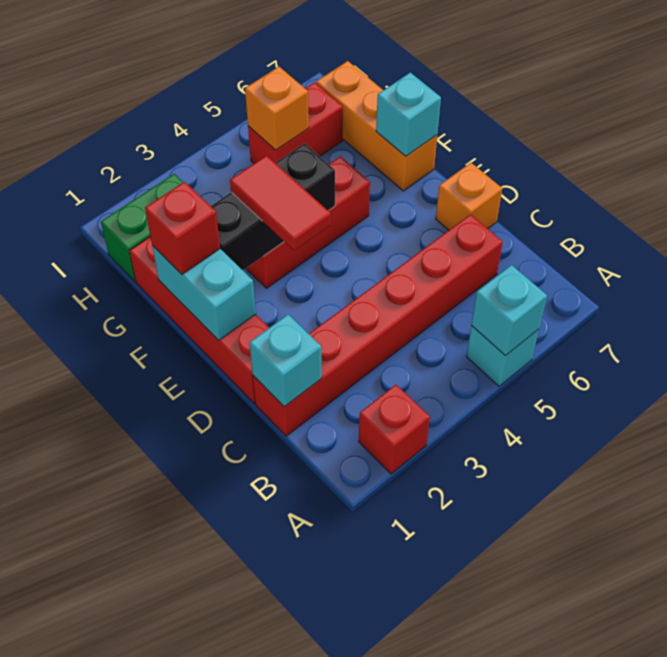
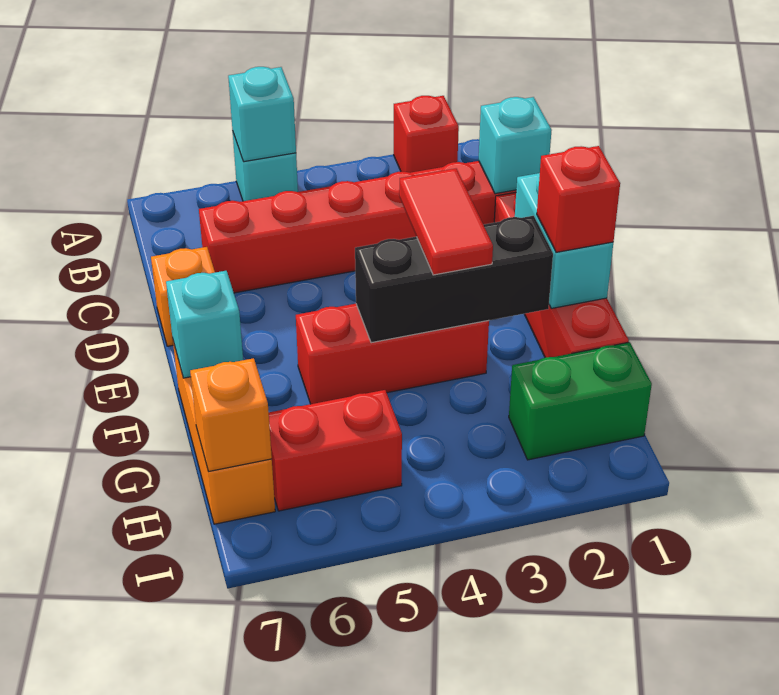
orange brick H5 level 2 -> orange brick H7 level 2

